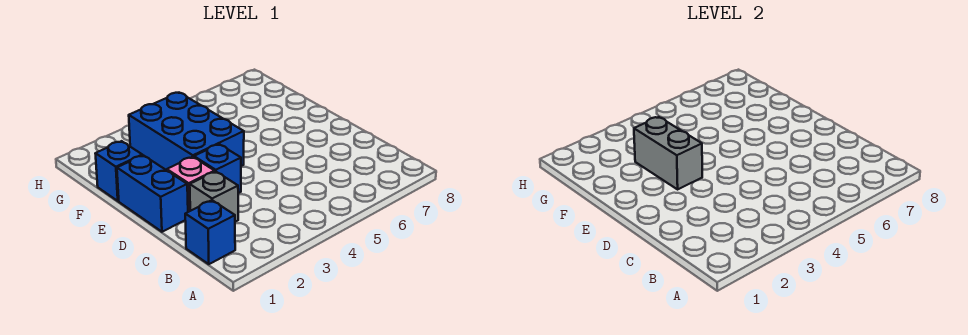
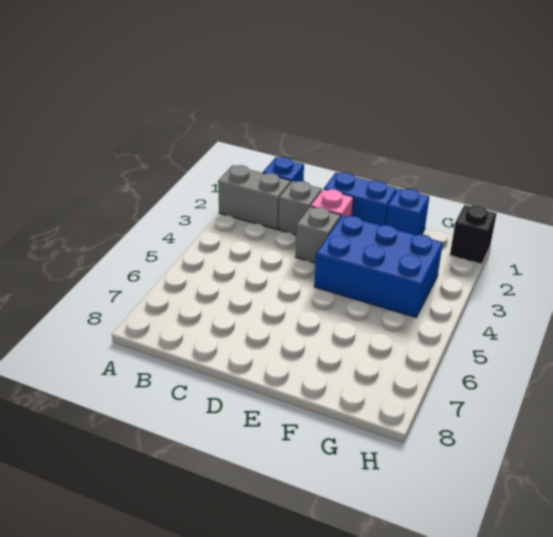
blue brick D3 level 1 -> grey brick D3 level 1
grey brick E3:F3 level 2 -> grey brick A2:B2 level 1
none -> black brick H1 level 1

